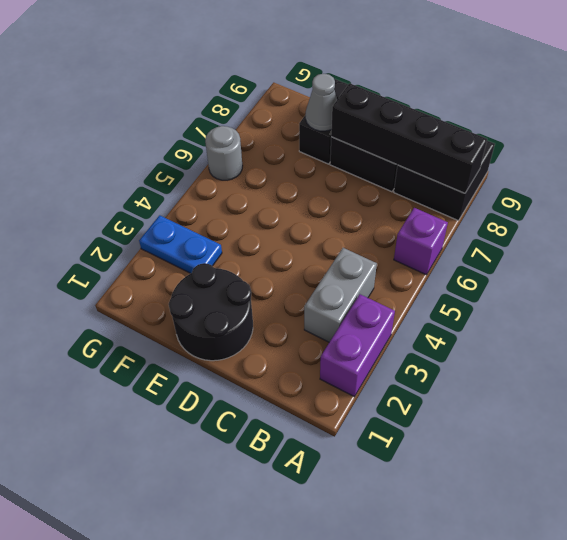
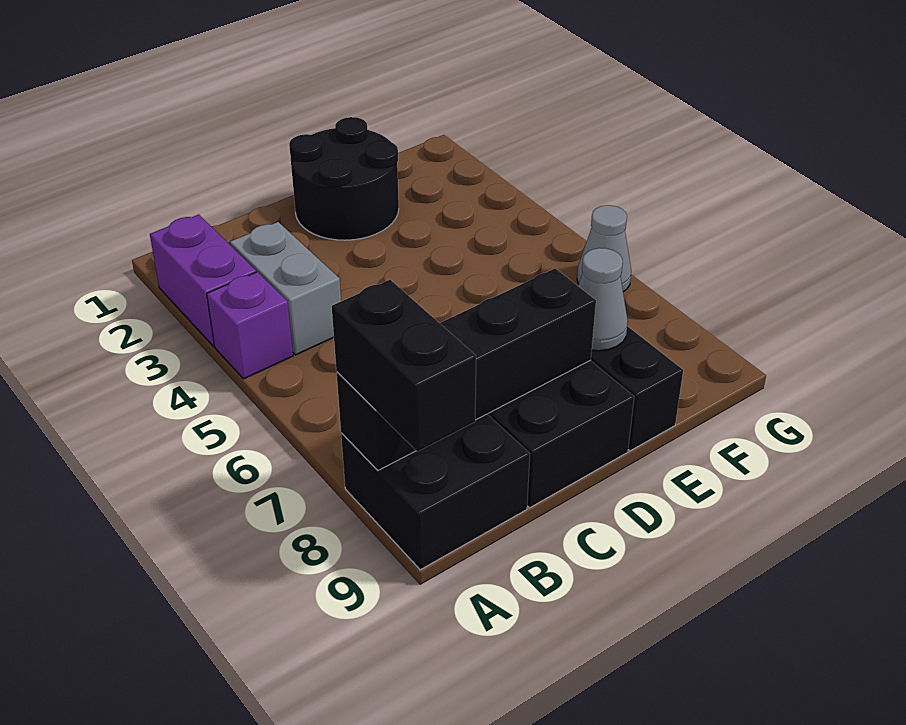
purple brick A6 level 1 -> purple brick A4 level 1
none -> black brick A8:A9 level 3
blue plate F3:G3 level 1 -> none
grey round brick G6 level 1 -> grey cone G6 level 1

